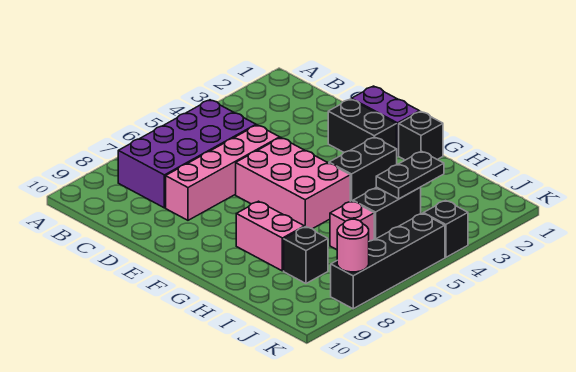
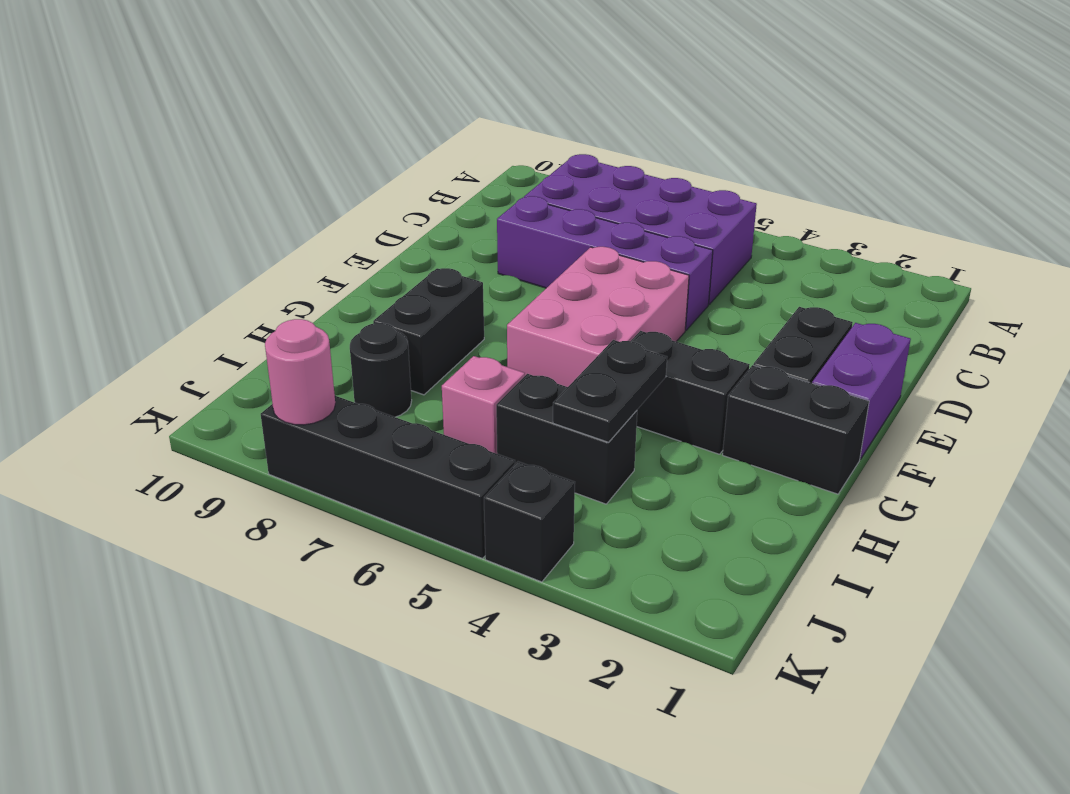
pink brick D5:D8 level 1 -> purple brick D5:D8 level 1
black brick G1 level 1 -> black brick G1:G2 level 1
pink brick G8:H8 level 1 -> black brick G8:H8 level 1
black plate I3:I4 level 2 -> black plate H4:I4 level 2
black brick I8 level 1 -> black round brick I8 level 1

